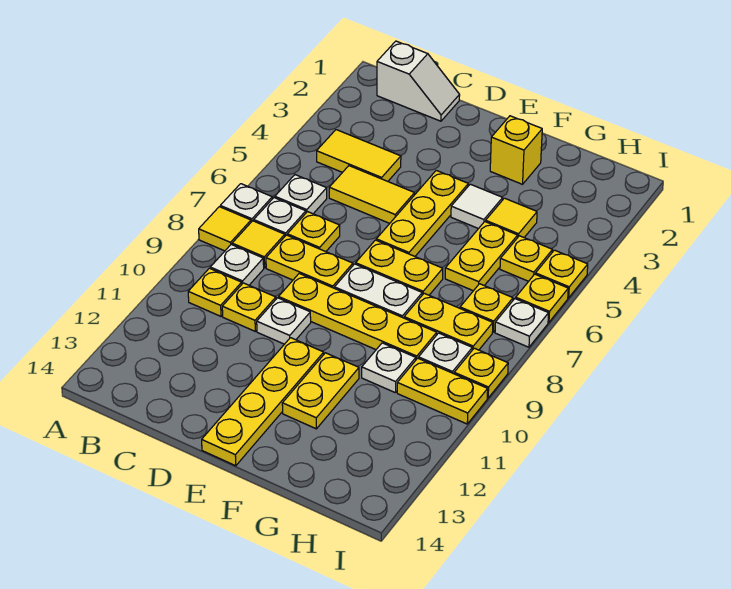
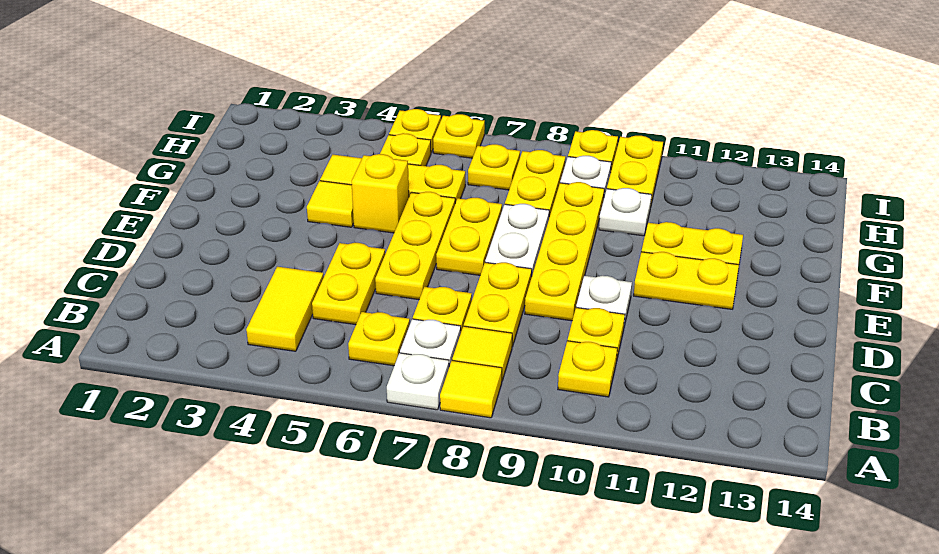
white slope B1:C1 level 1 top B -> none
white plate B6 level 1 -> yellow plate B6 level 1
white plate B9 level 1 -> none
yellow tile C5:D5 level 1 -> yellow plate C5:D5 level 1
yellow plate E4:E6 level 1 -> yellow plate D6:F6 level 1
yellow plate E11:E14 level 1 -> yellow plate E11:E12 level 1
yellow brick F2 level 1 -> yellow brick F5 level 1
white tile F4 level 1 -> yellow tile F4 level 1
white plate I7 level 1 -> none

